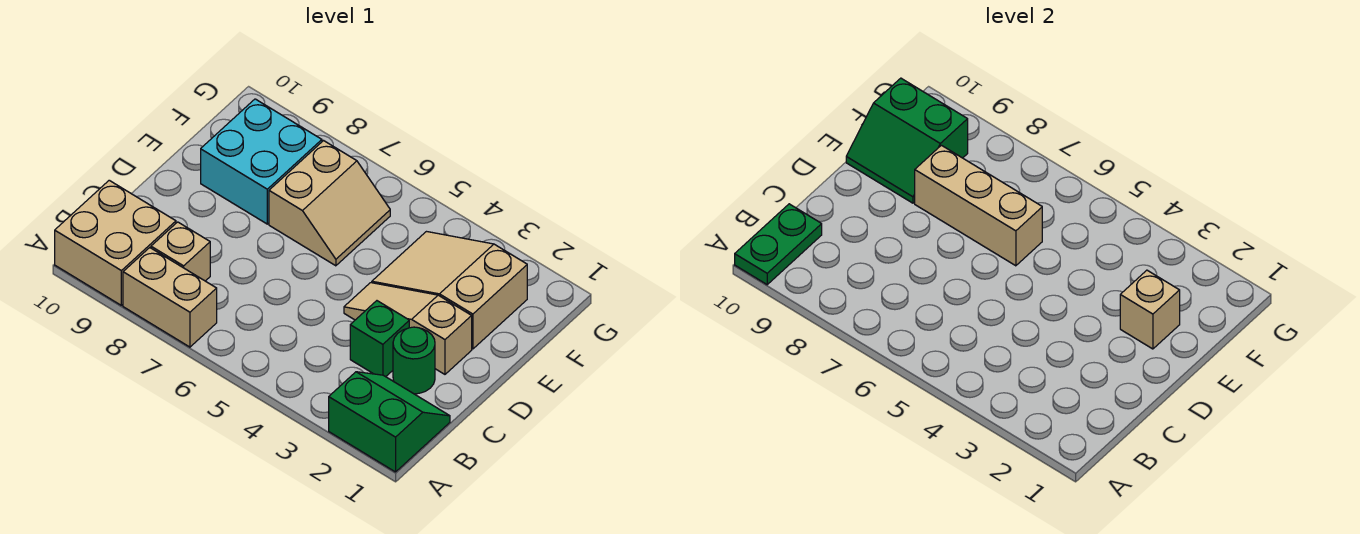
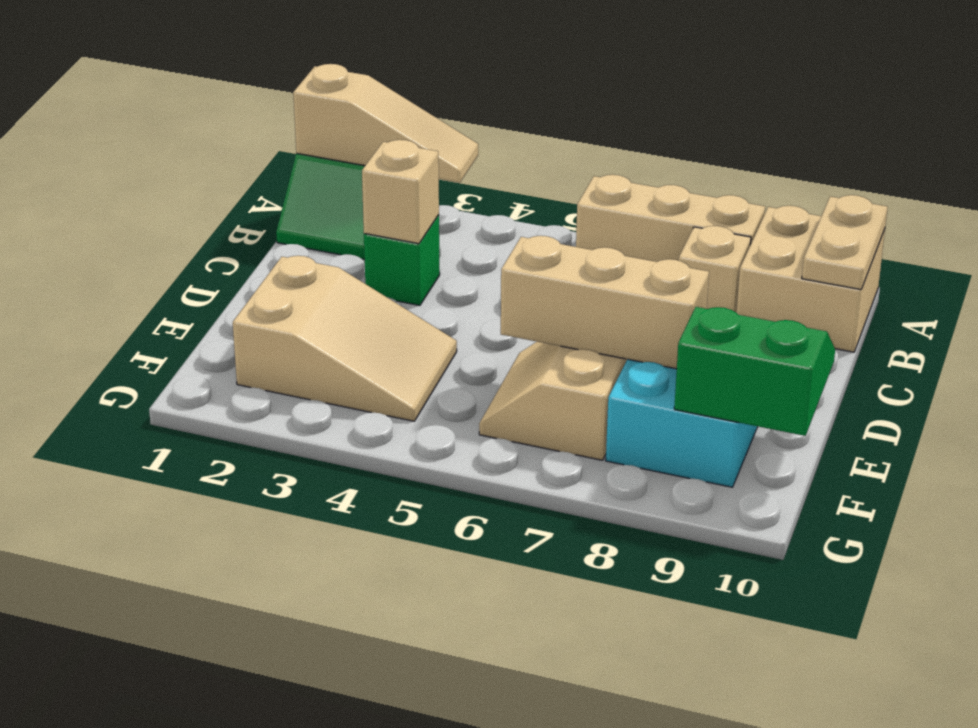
tan brick A7:A8 level 1 -> tan brick A6:A8 level 1
green plate A10:B10 level 2 -> tan plate A10:B10 level 2
green round brick C2 level 1 -> none
tan slope D2:D4 level 1 top 2 -> tan slope A1:A3 level 2 top 1
tan brick E2 level 2 -> tan brick C3 level 2

